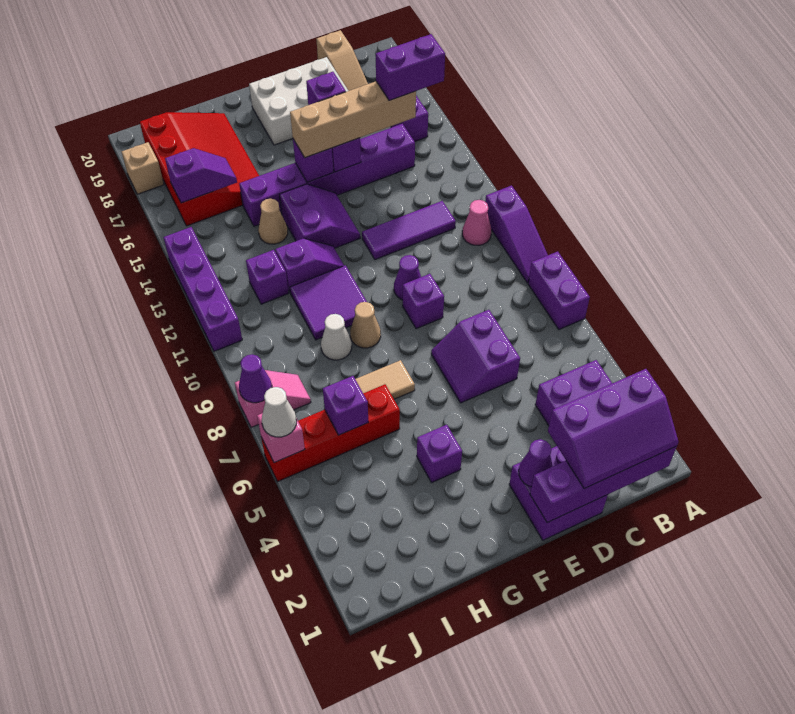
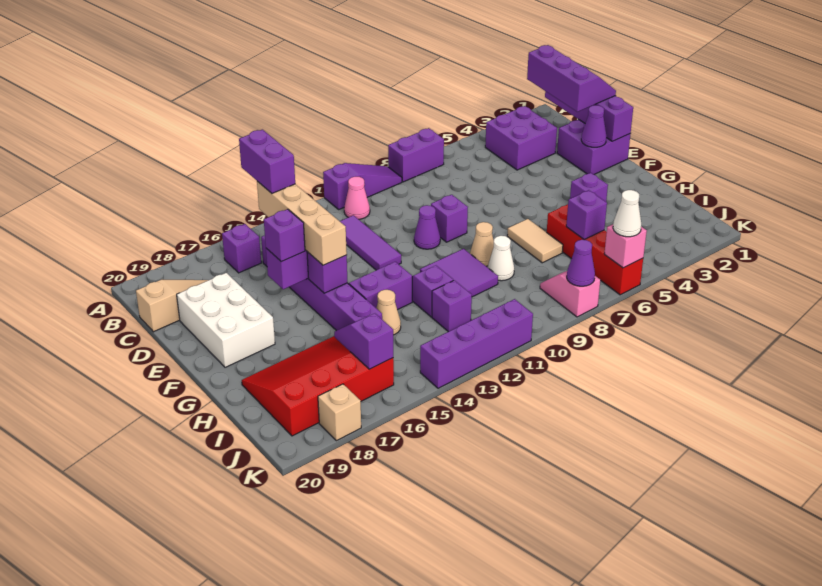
purple slope D6:E7 level 1 top D -> none

